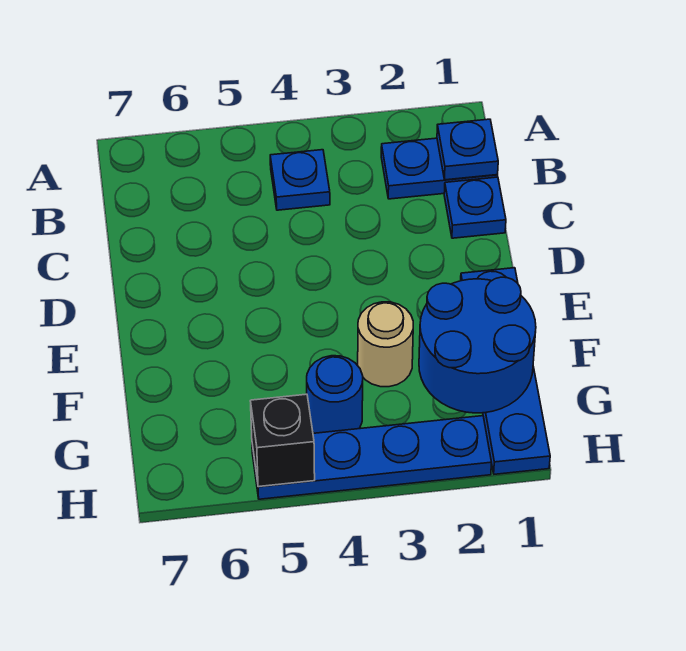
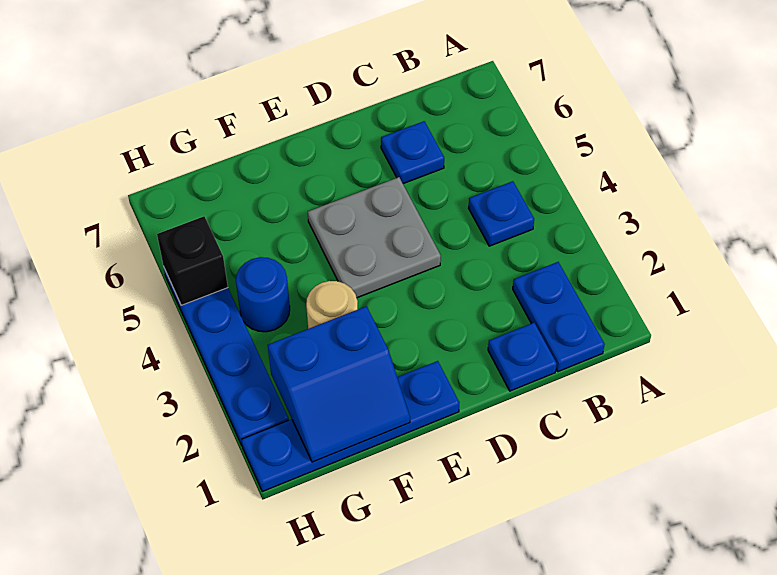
blue plate B1 level 2 -> blue plate C6 level 1
none -> grey plate D4:E5 level 1
blue round brick F1:G2 level 2 -> blue slope F1:G2 level 2 top 2

